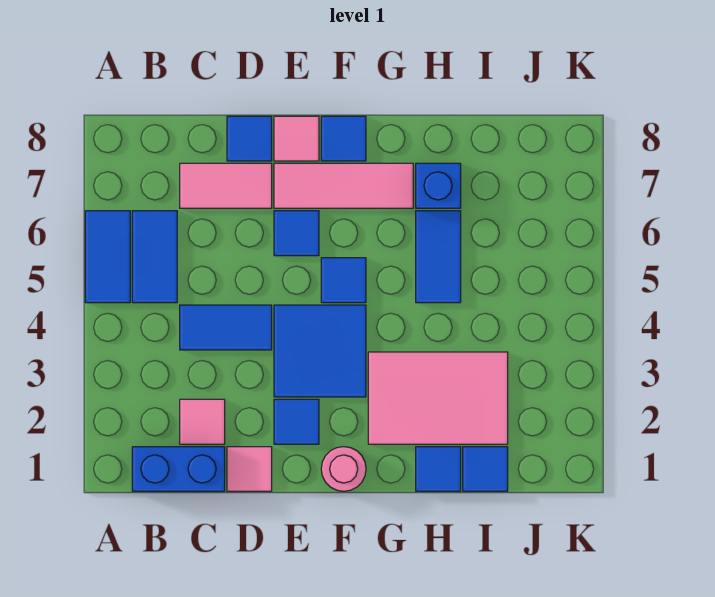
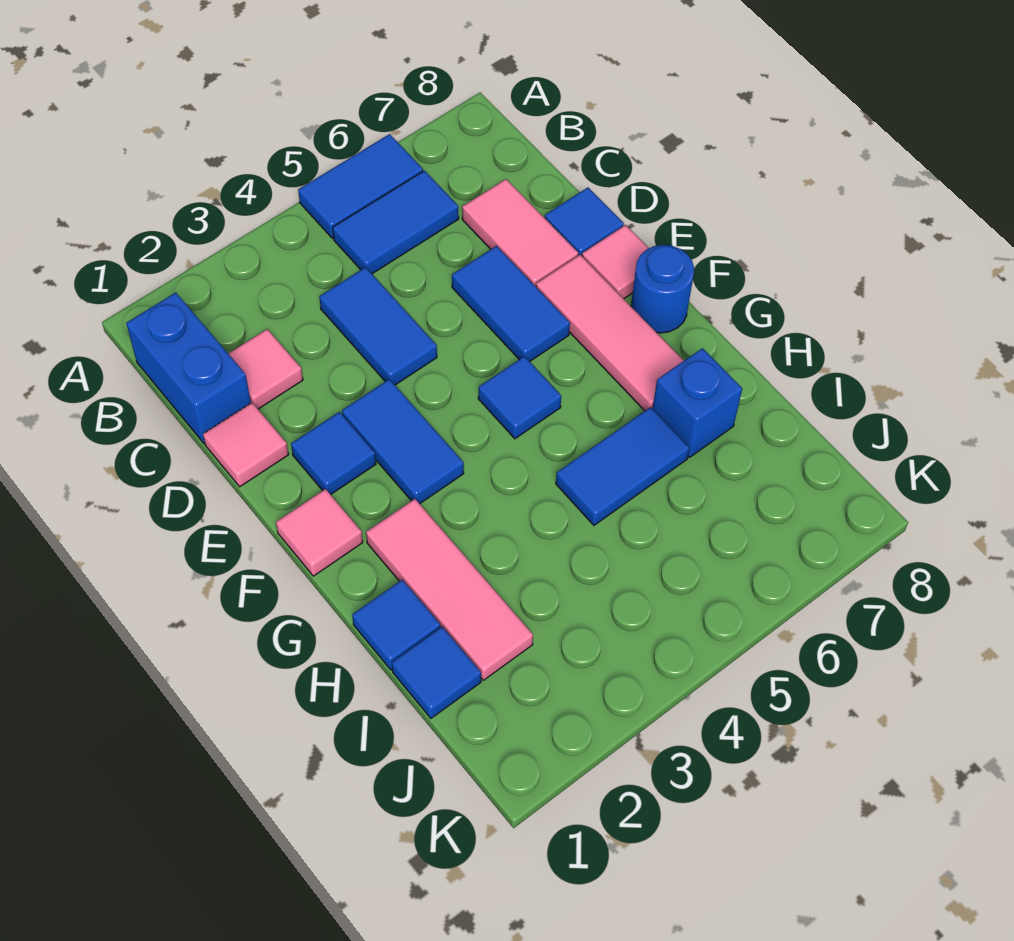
blue tile E3:F4 level 1 -> blue tile E3:F3 level 1
blue tile E6 level 1 -> blue tile D6:E6 level 1
pink round brick F1 level 1 -> pink tile F1 level 1
blue tile F8 level 1 -> blue round brick F8 level 1
pink tile G2:I3 level 1 -> pink tile G2:I2 level 1

